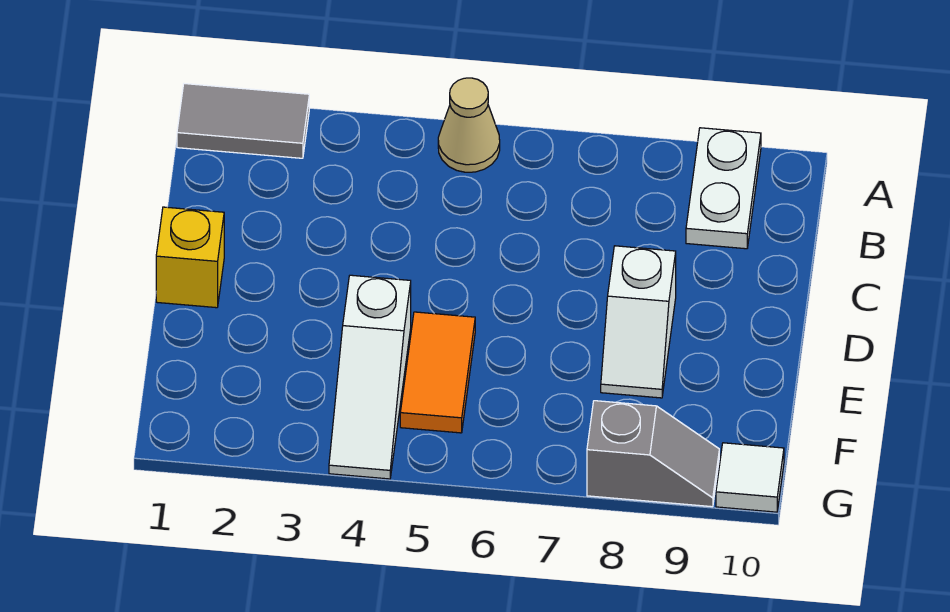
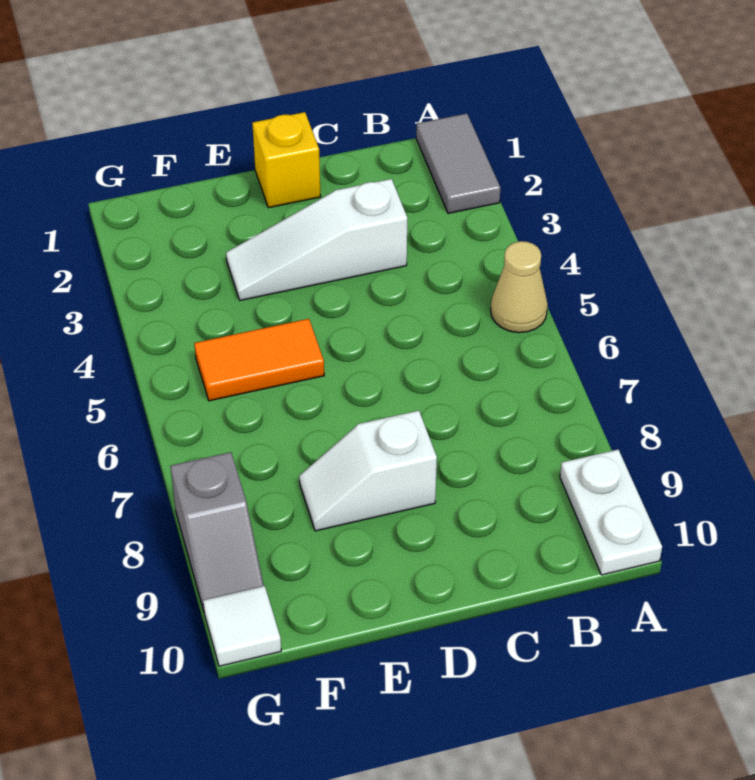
white plate A9:B9 level 1 -> white plate A9:A10 level 1
white slope E4:G4 level 1 top E -> white slope C3:E3 level 1 top C

